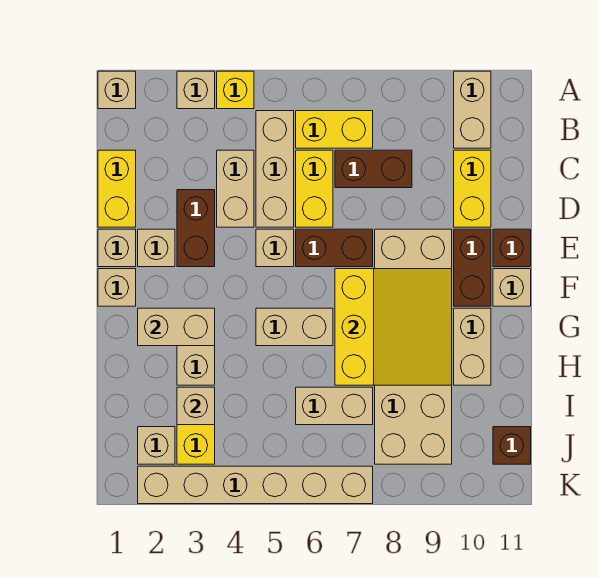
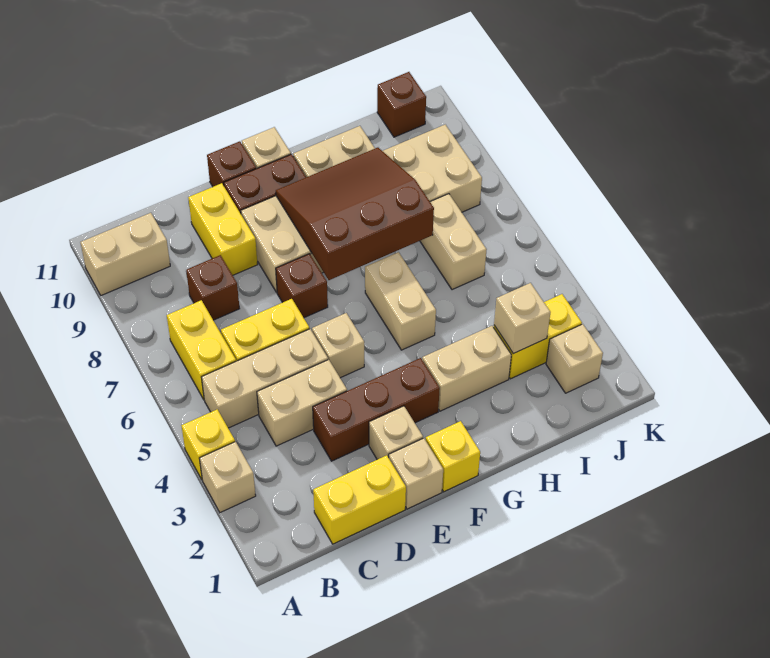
tan brick A1 level 1 -> none
brown brick C7:C8 level 1 -> brown brick C8 level 1
yellow brick C10:D10 level 1 -> yellow brick D9:D10 level 1
brown brick D3:E3 level 1 -> brown brick D3:F3 level 1
brown brick E6:E7 level 1 -> brown brick E7 level 1
tan brick F1 level 1 -> yellow brick F1 level 1
yellow slope F7:H9 level 2 top 7 -> brown slope F7:H9 level 2 top 7
tan brick G2:G3 level 2 -> none
tan brick K2:K7 level 1 -> none

